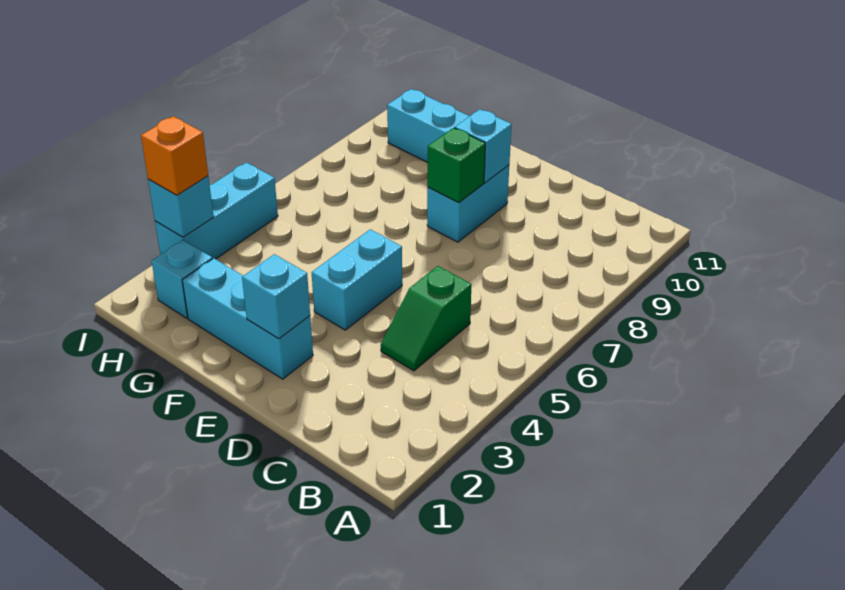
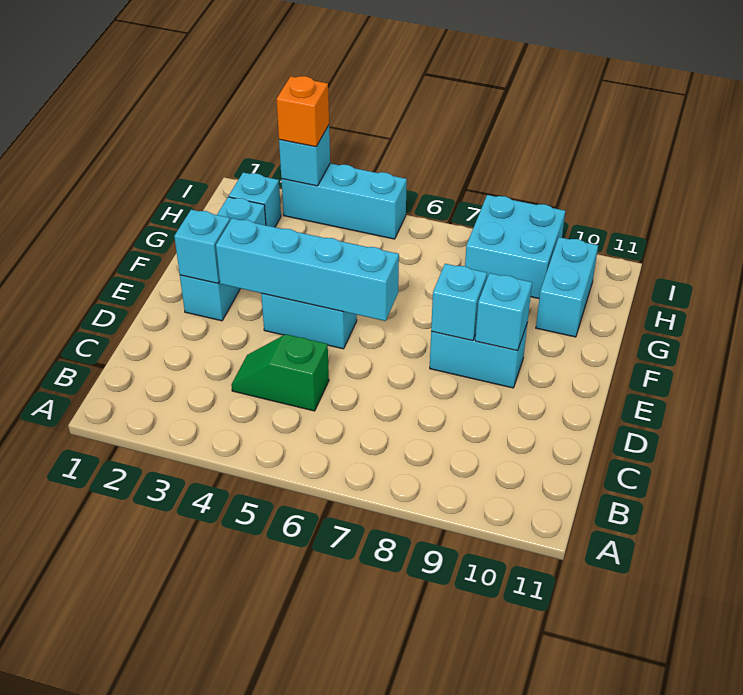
none -> cyan brick E3:E6 level 2
green brick E8 level 2 -> cyan brick E8 level 2
none -> cyan brick H8:I9 level 1

